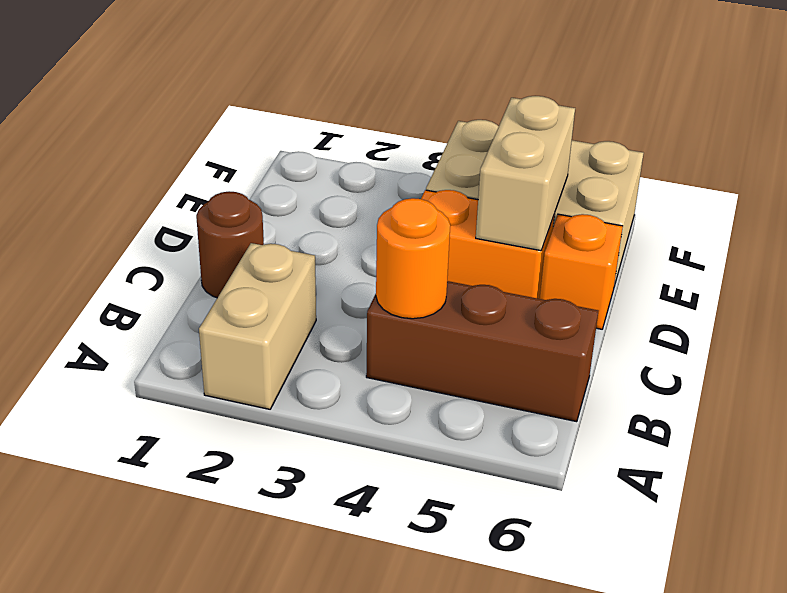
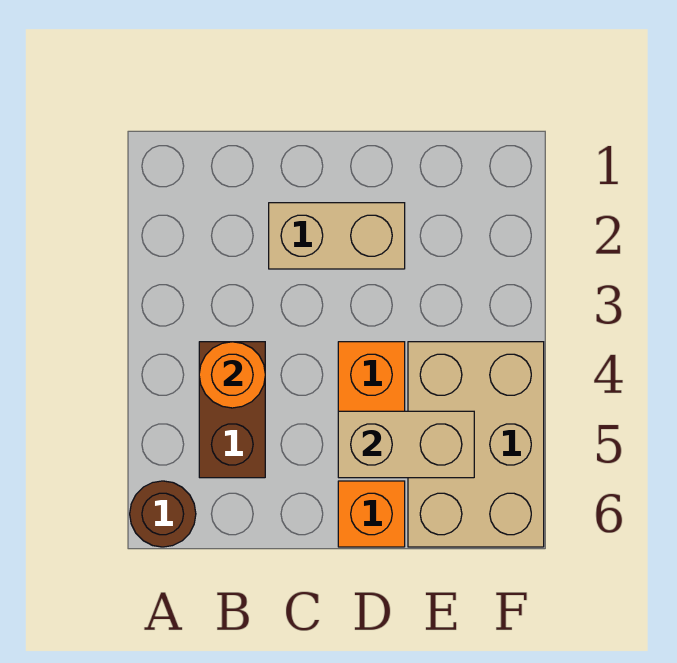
tan brick A2:B2 level 1 -> tan brick C2:D2 level 1
brown brick B4:B6 level 1 -> brown brick B4:B5 level 1
brown round brick C1 level 1 -> brown round brick A6 level 1

